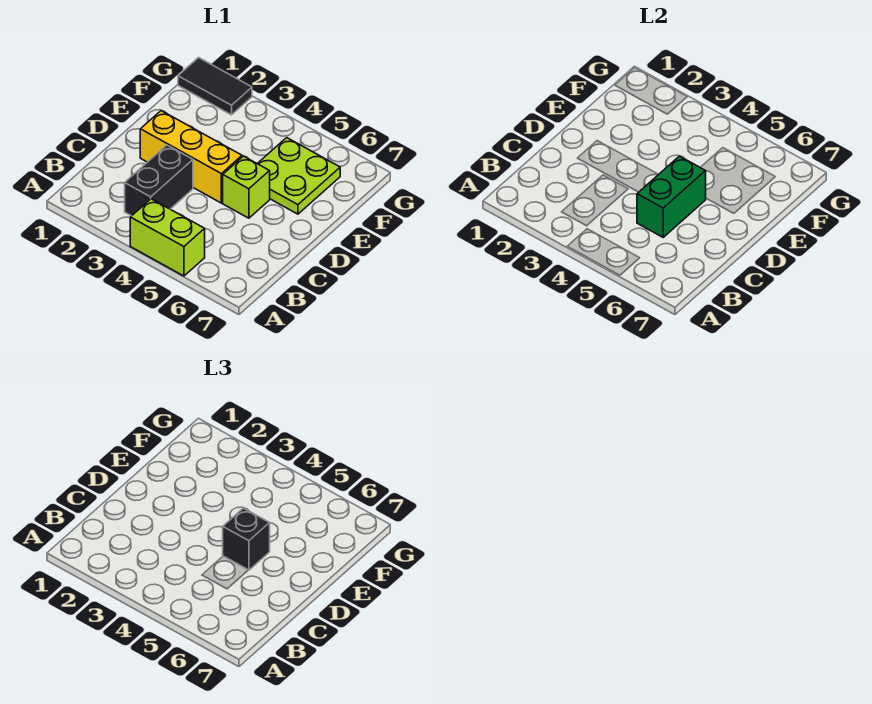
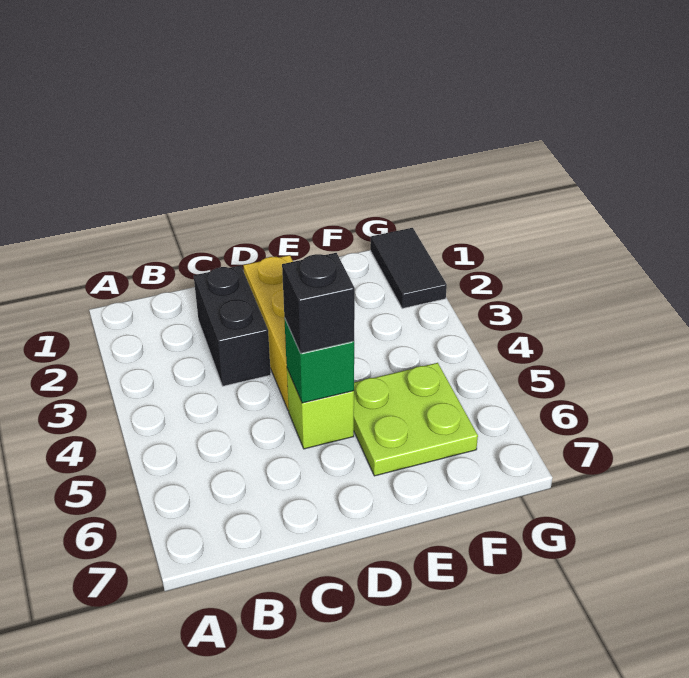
lime brick A4:A5 level 1 -> none
black brick B3:C3 level 1 -> black brick C2:C3 level 1
green brick C5:D5 level 2 -> green brick D5 level 2

